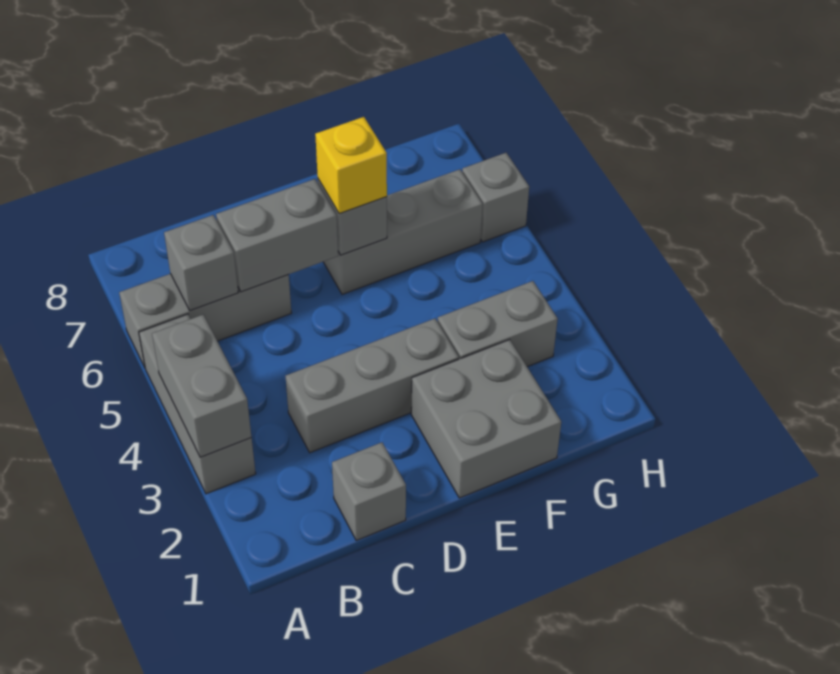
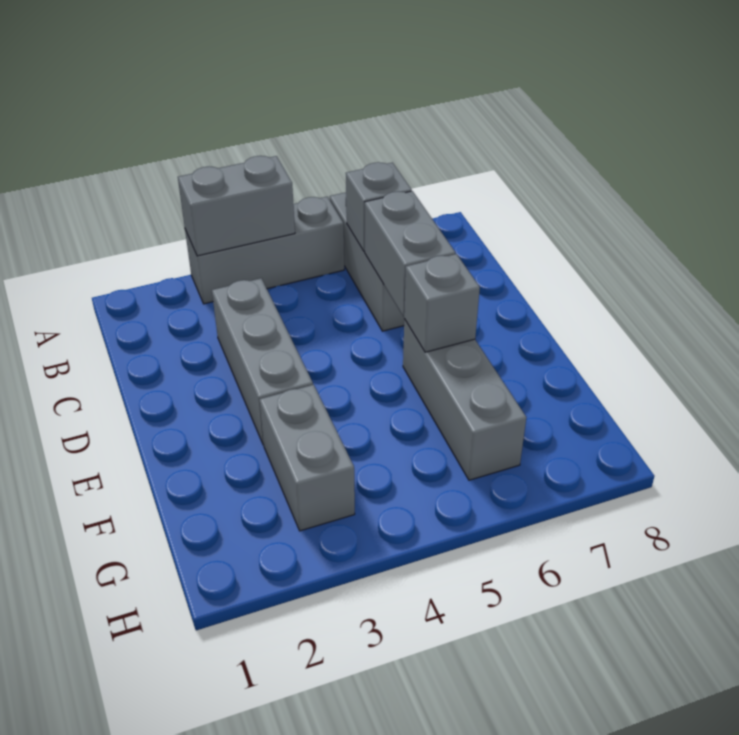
grey brick C1 level 1 -> none
grey brick E1:F2 level 1 -> none
yellow brick E6 level 3 -> none
grey brick H6 level 1 -> none

